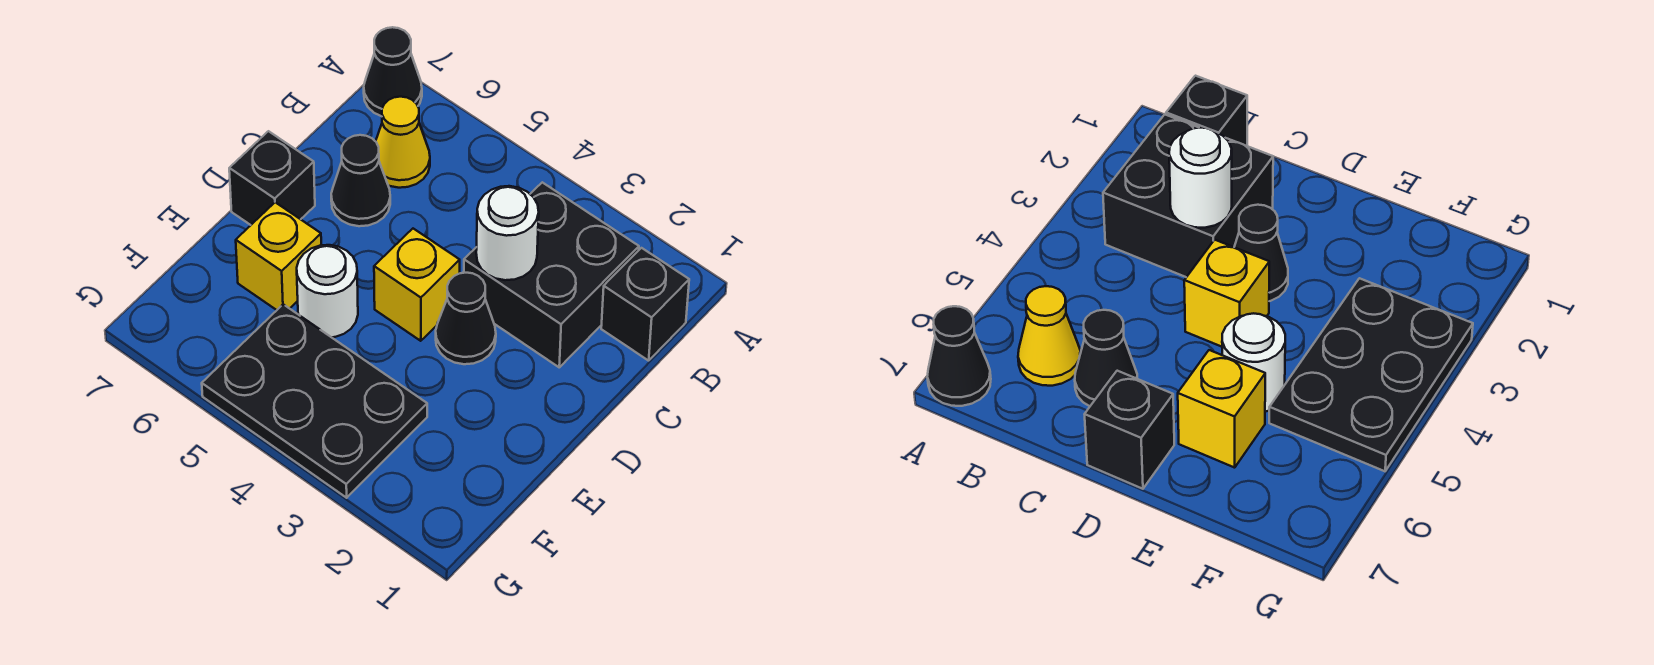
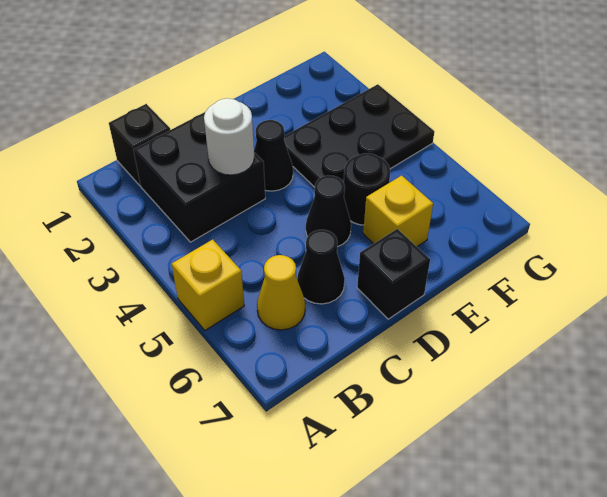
black cone A7 level 1 -> black cone D5 level 1
yellow brick D4 level 1 -> yellow brick A5 level 1
white round brick E5 level 1 -> black round brick E5 level 1
black plate F3:G5 level 1 -> black plate E3:G4 level 1

